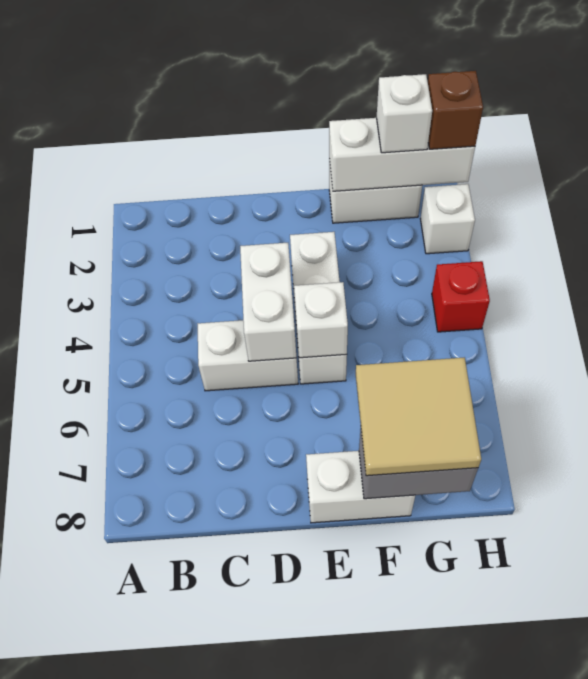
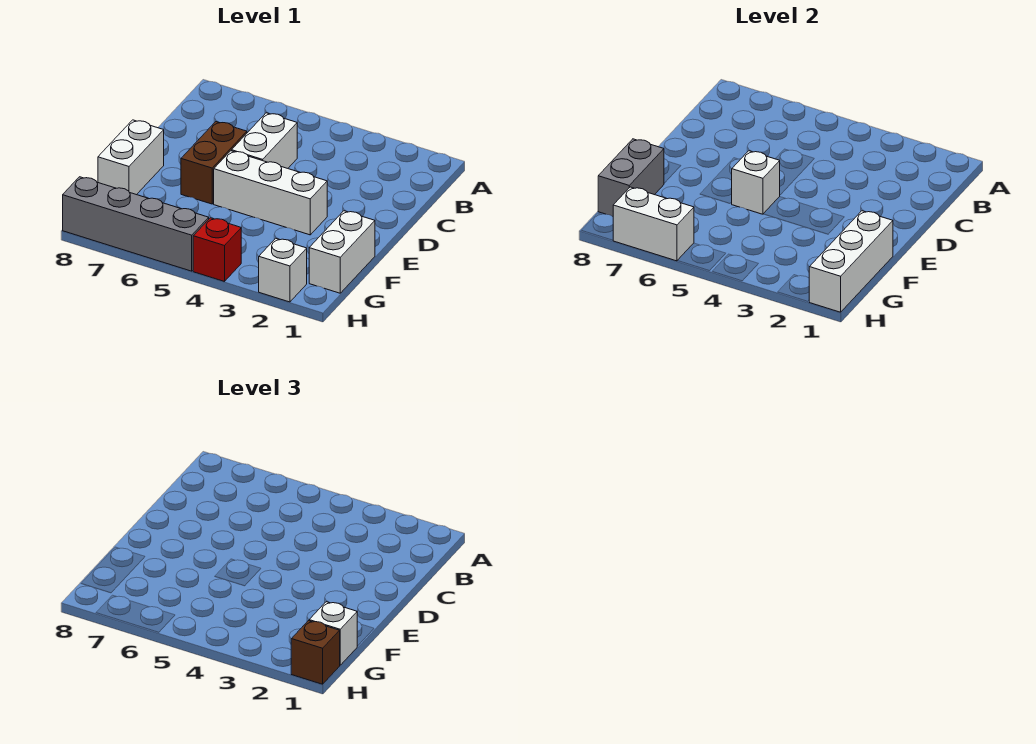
white brick D4:D5 level 2 -> white brick H6:H7 level 2
none -> brown brick D6:E6 level 1
tan tile F7:G8 level 3 -> none
none -> grey brick H5:H8 level 1

